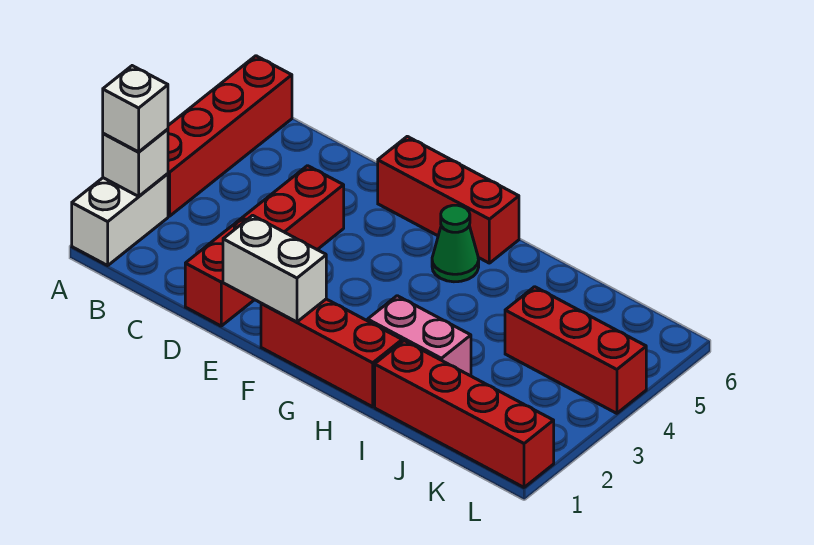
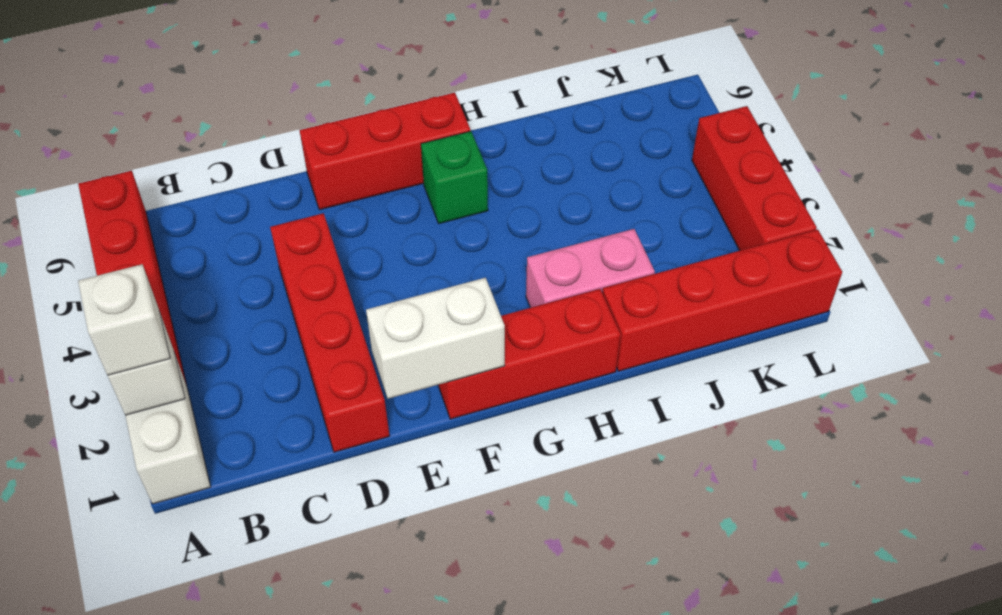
green cone G5 level 1 -> green brick G5 level 1
red brick J4:L4 level 1 -> red brick L2:L4 level 1

